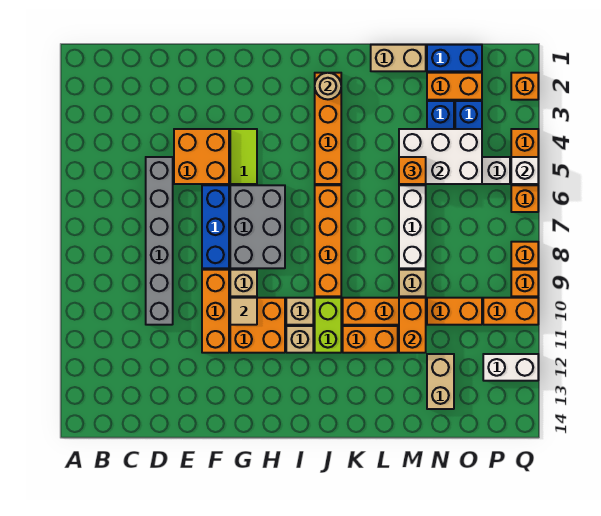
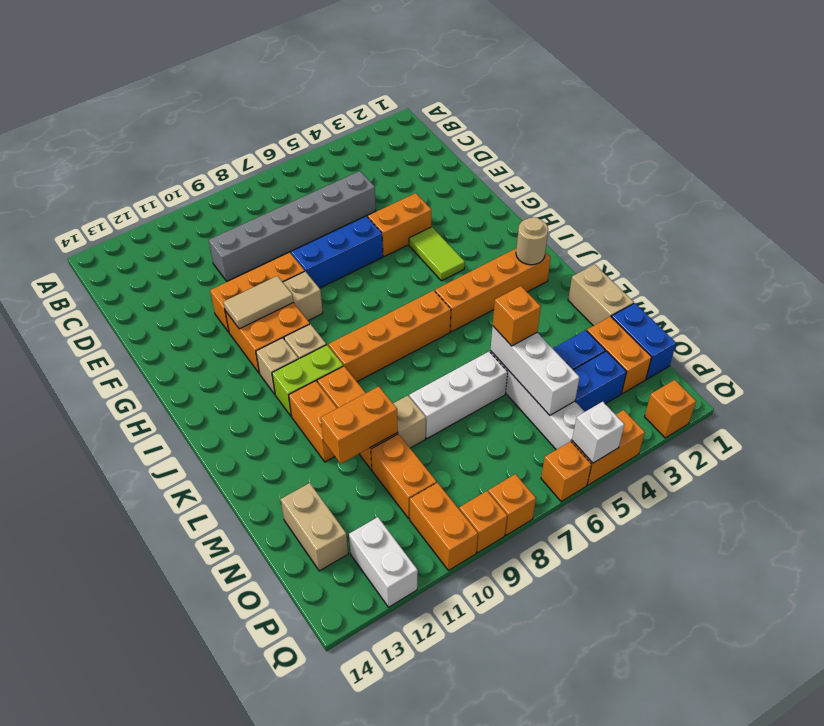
orange brick E4:F5 level 1 -> orange brick F4:F5 level 1
lime tile G4:G5 level 1 -> lime tile G4:H4 level 1
grey brick G6:H8 level 1 -> none
tan tile G10 level 2 -> tan tile G10:G11 level 2
white brick M4:O5 level 2 -> white brick M5:O5 level 2
tan brick N12:N13 level 1 -> tan brick N13:O13 level 1

